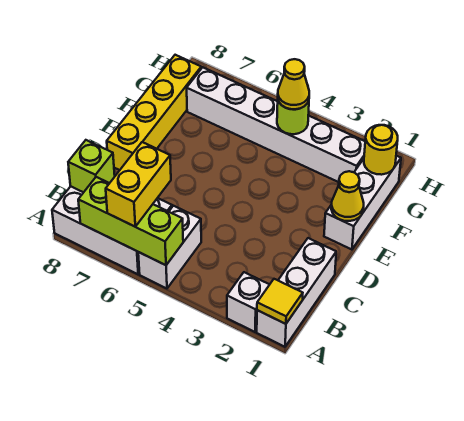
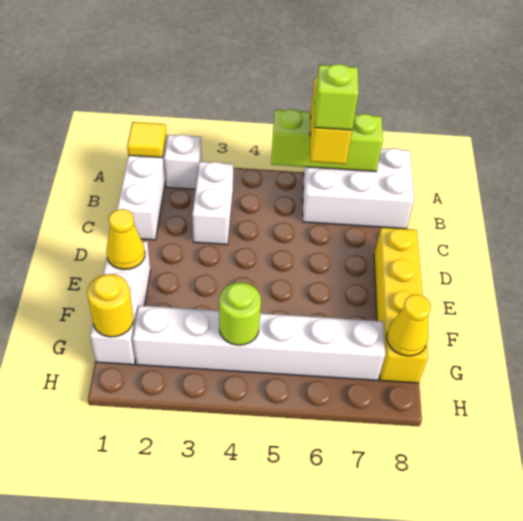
white brick A5:B5 level 1 -> white brick B3:C3 level 1
lime brick B8 level 2 -> lime brick B6 level 4
yellow cone G4 level 3 -> yellow cone G8 level 2

